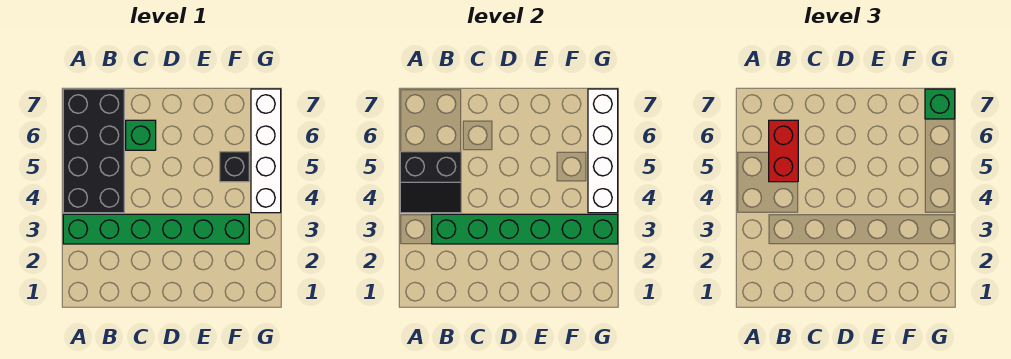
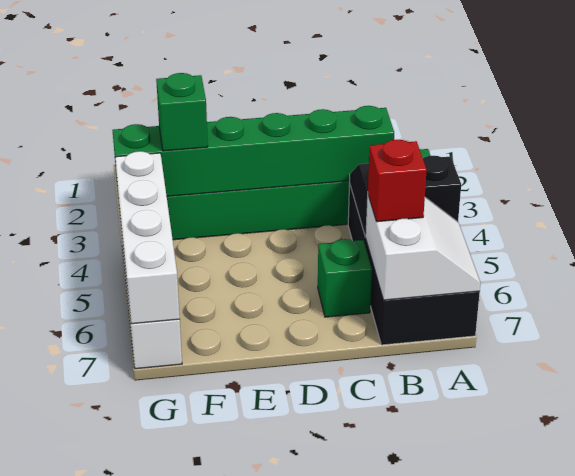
none -> white slope A6:B7 level 2 top B
red brick B5:B6 level 3 -> red brick B6 level 3
black brick F5 level 1 -> none
green brick G7 level 3 -> green brick F3 level 3

